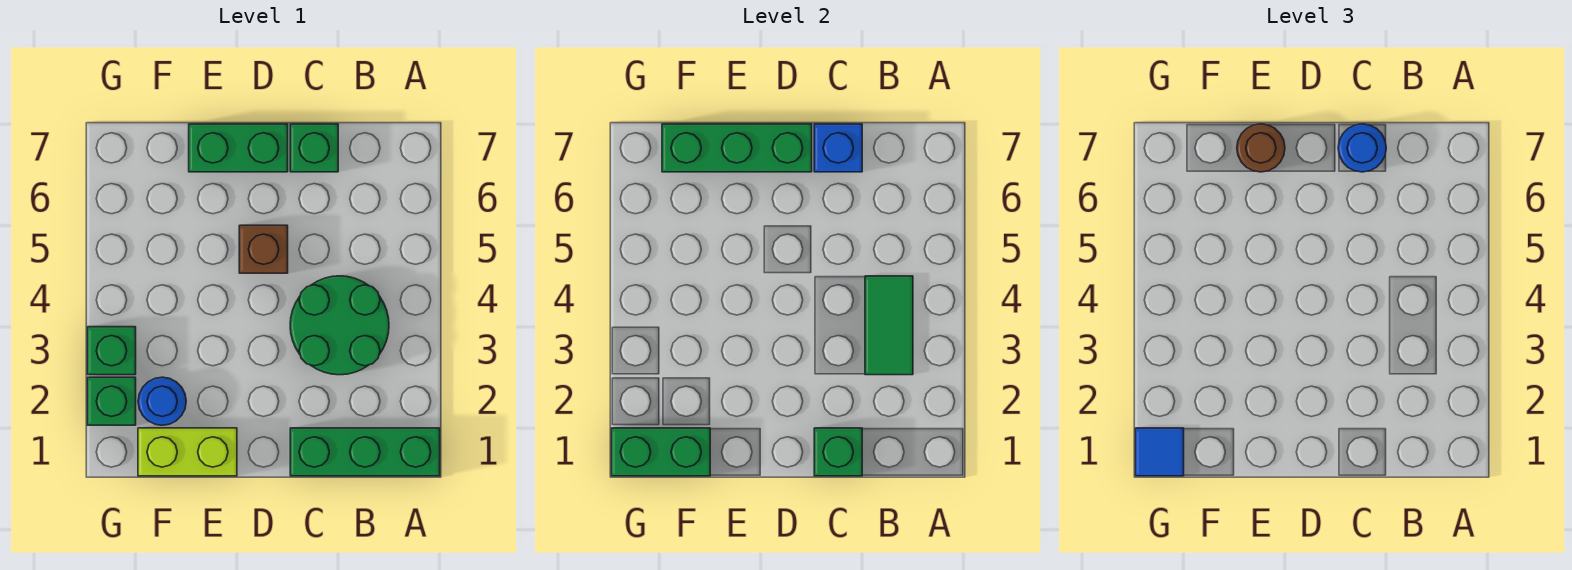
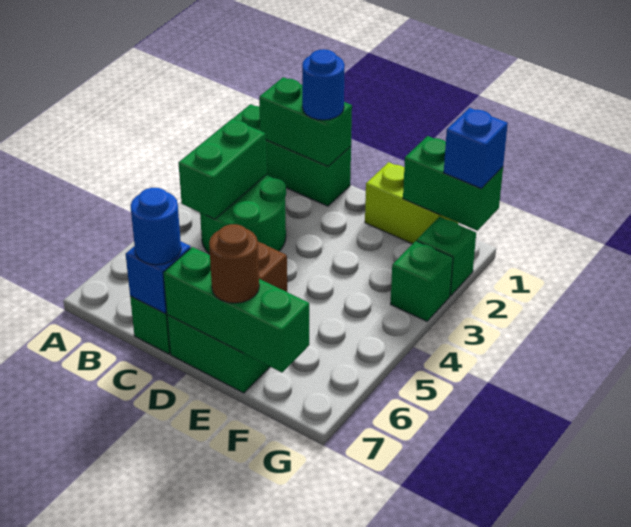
green tile B3:B4 level 2 -> green brick B3:B4 level 2
green brick C1 level 2 -> green brick B1:C1 level 2
blue round brick F2 level 1 -> blue round brick C1 level 3
blue tile G1 level 3 -> blue brick G1 level 3

